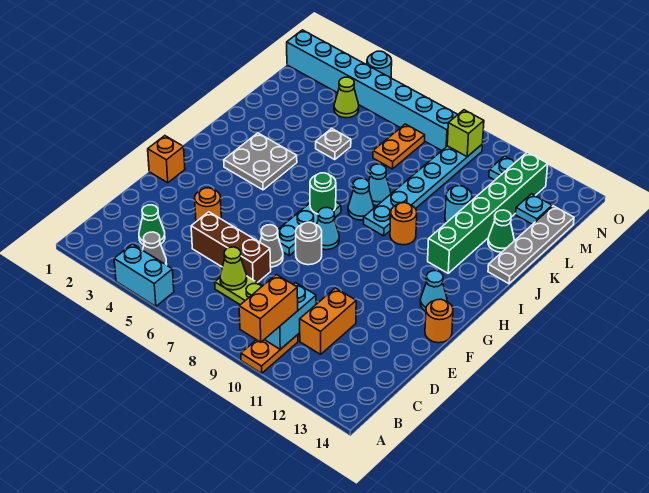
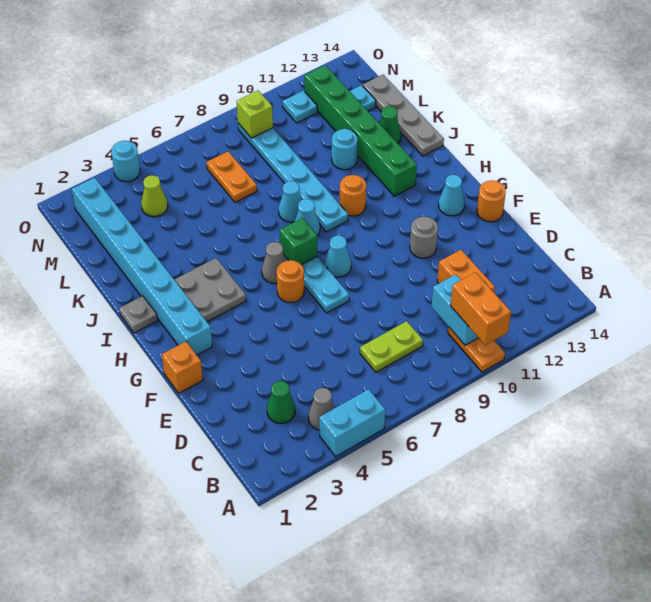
lime cone C7 level 2 -> none
brown brick D5:D7 level 1 -> none
orange round brick E4 level 1 -> orange round brick G6 level 1
grey cone E7 level 1 -> grey cone H6 level 1
grey round brick F8 level 1 -> grey round brick F11 level 1
green round brick H7 level 2 -> green brick H7 level 2
grey plate K5 level 1 -> grey plate I1 level 1
cyan brick N1:N8 level 1 -> cyan brick G2:N2 level 1

